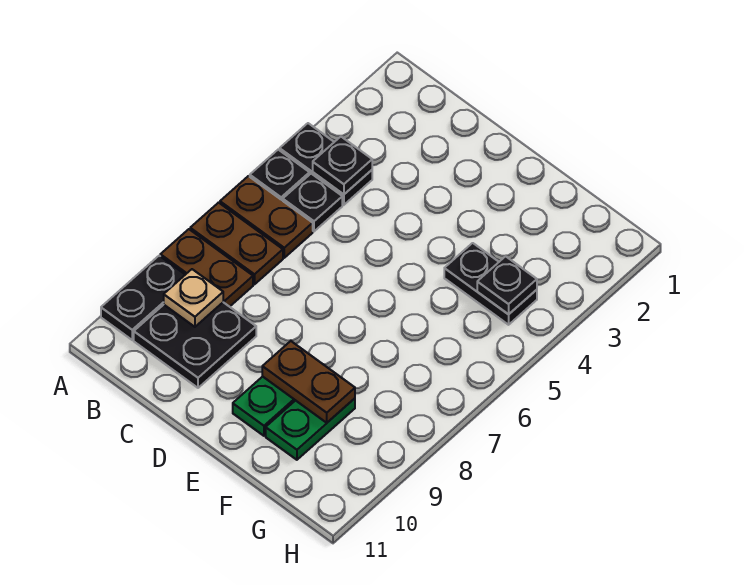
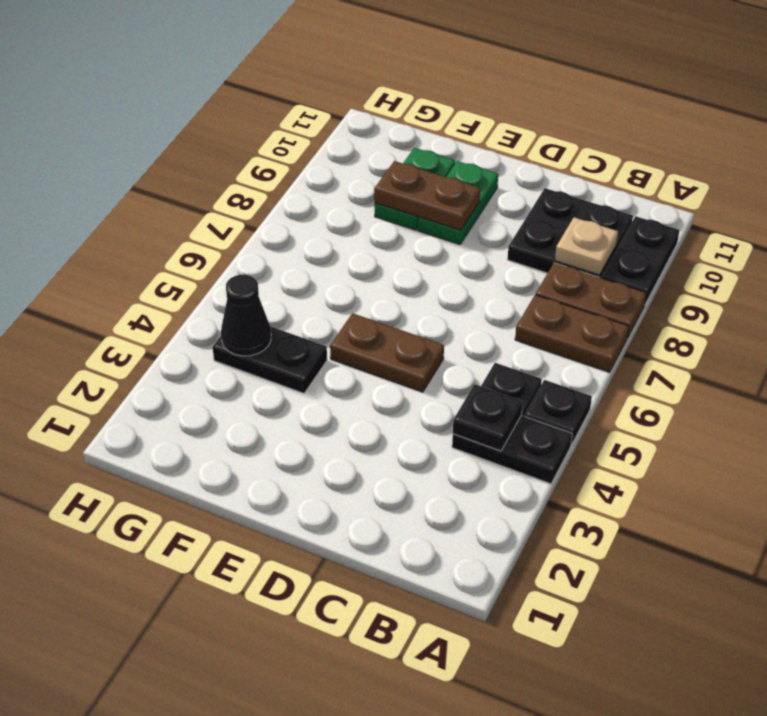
brown plate A6:B6 level 1 -> brown plate D5:E5 level 1
black plate G4 level 2 -> black cone G4 level 2

